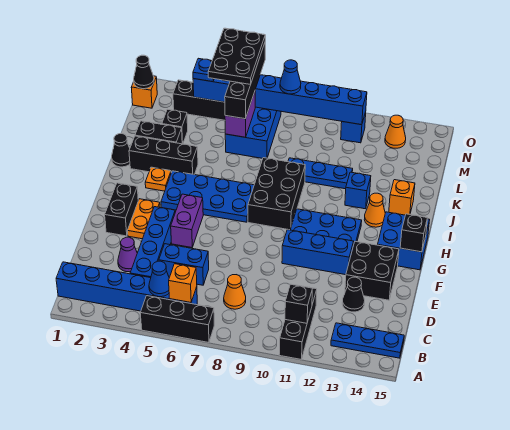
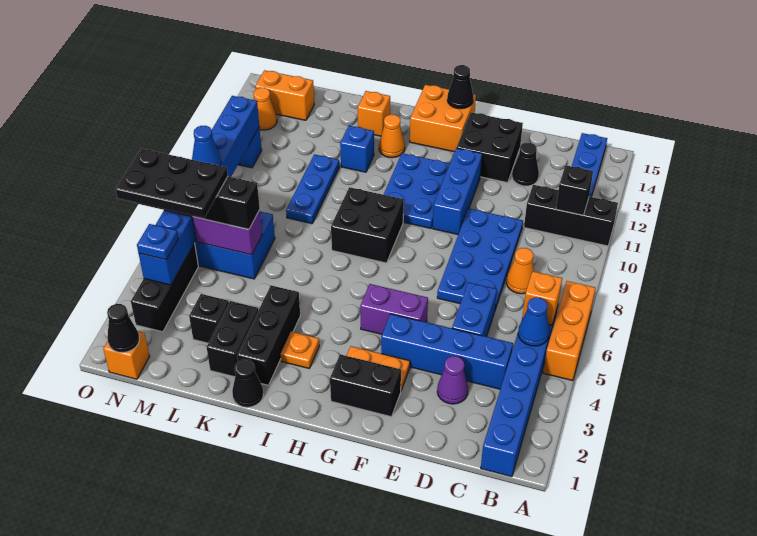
black brick A5:A7 level 1 -> orange brick A5:A7 level 1
blue brick G14:H15 level 1 -> orange brick G14:H15 level 1
black brick G15 level 2 -> black cone G15 level 2
blue plate H4:I7 level 1 -> blue plate D7:E10 level 1
black brick H8:J9 level 1 -> black brick H8:I9 level 1
none -> orange brick M14:N14 level 1

